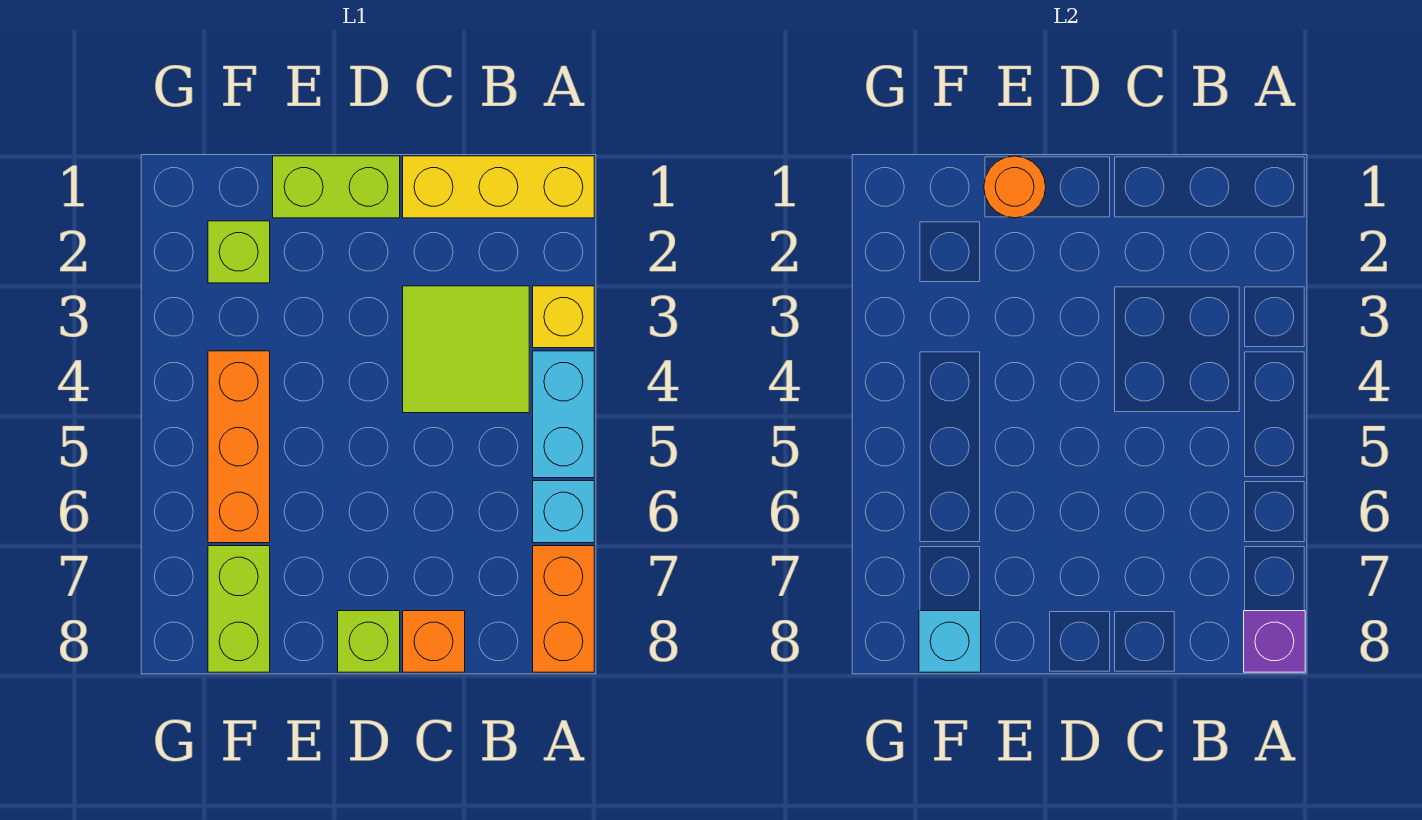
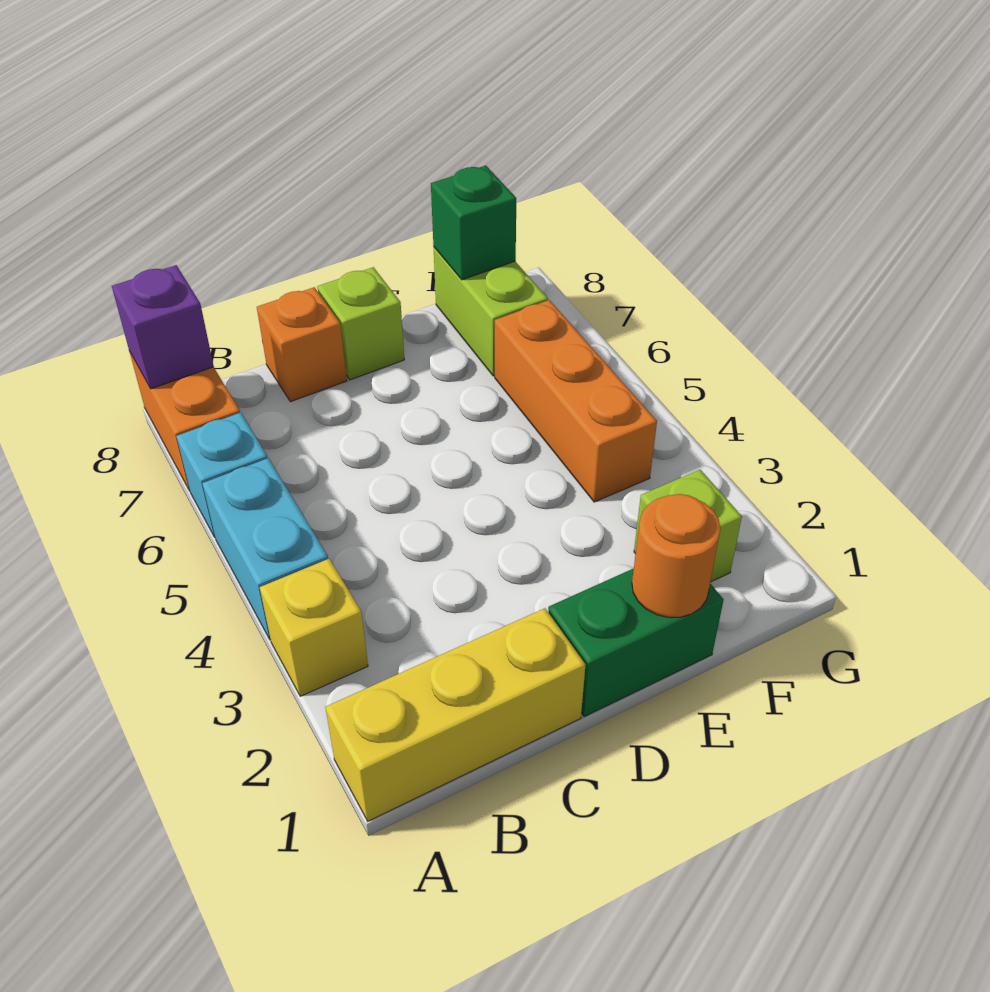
lime tile B3:C4 level 1 -> none
lime brick D1:E1 level 1 -> green brick D1:E1 level 1
cyan brick F8 level 2 -> green brick F8 level 2

